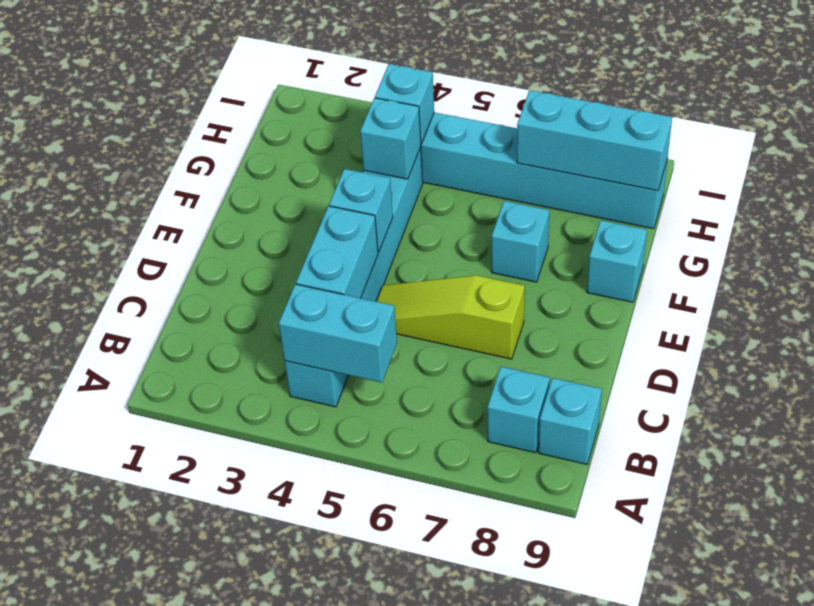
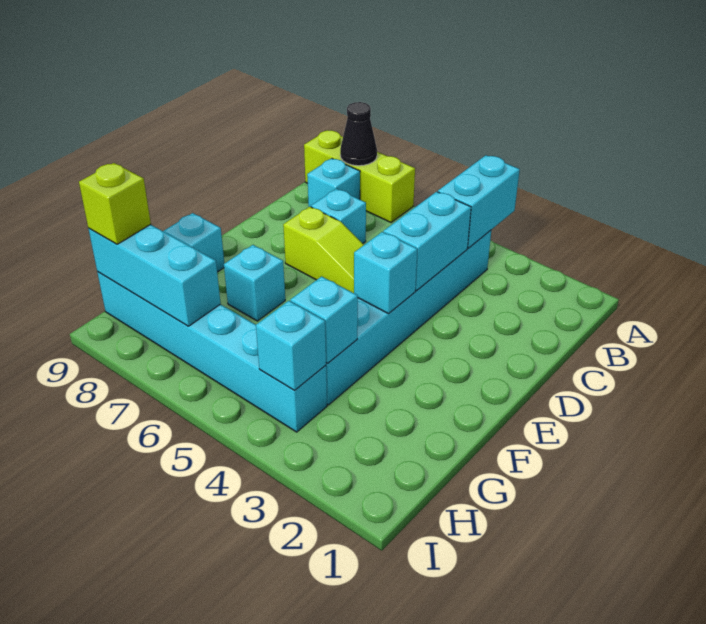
none -> lime brick A7:A9 level 1
none -> black cone A8 level 2
cyan brick B4:B5 level 2 -> cyan brick A4:B4 level 2
cyan brick B9 level 1 -> cyan brick C7 level 1
none -> lime brick H9 level 3

